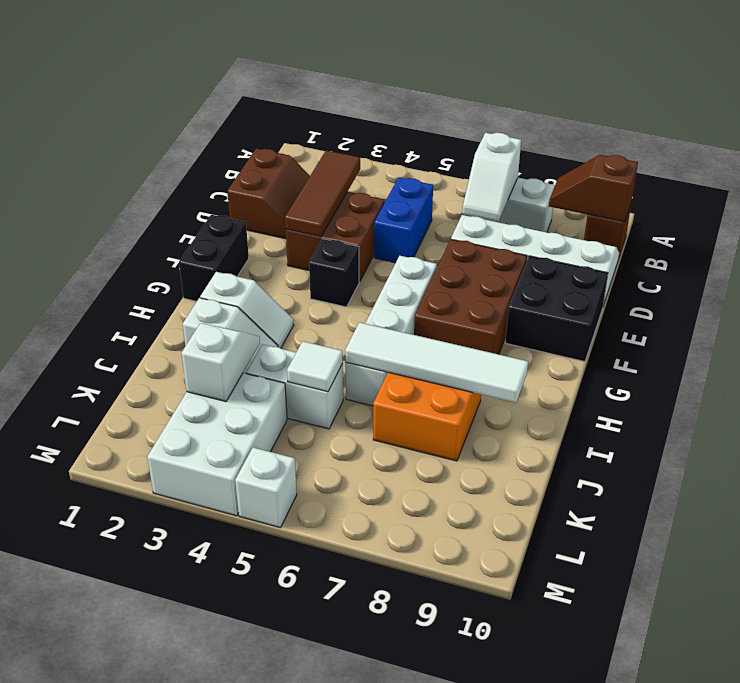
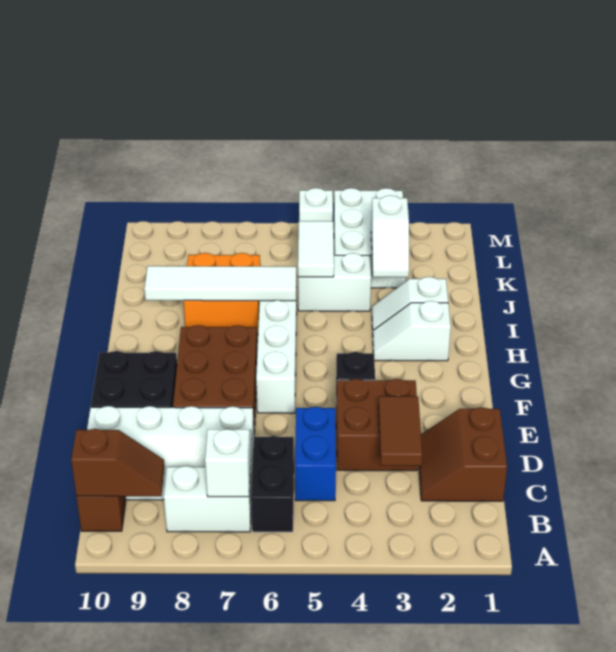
brown tile C3:E3 level 2 -> brown tile C3:D3 level 2
black brick F1:G1 level 1 -> black brick B6:C6 level 1
white tile J5 level 2 -> white tile J5:K5 level 2

